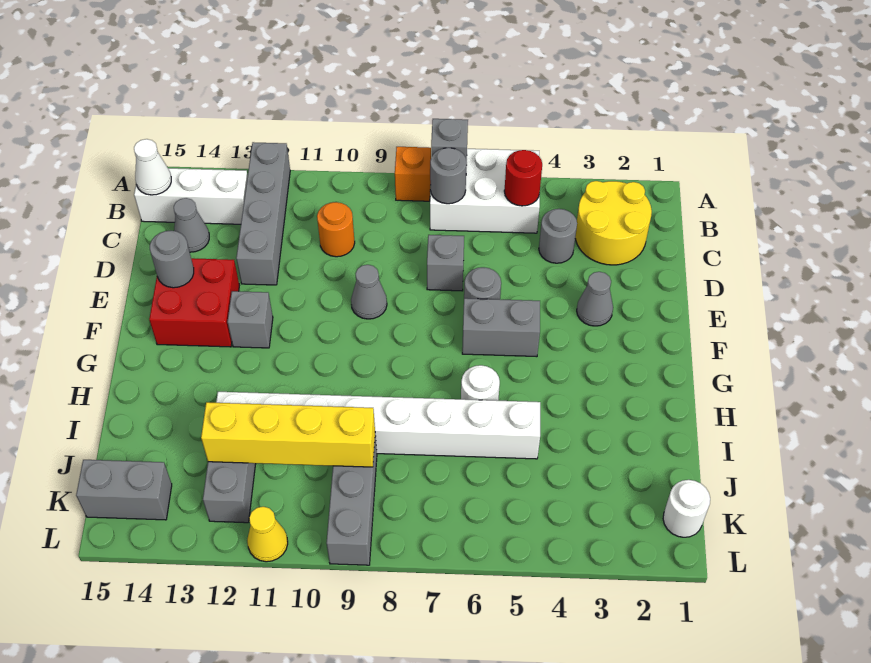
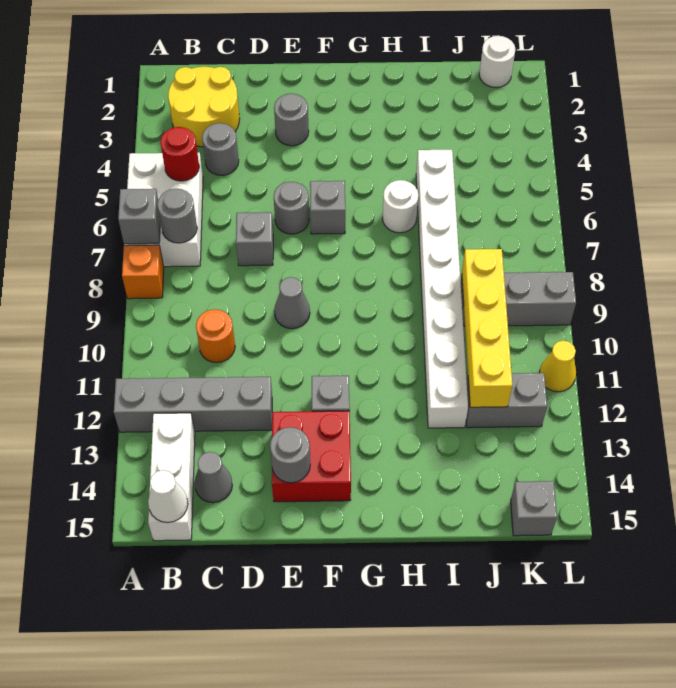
grey cone E3 level 1 -> grey round brick E3 level 1
grey brick F5:F6 level 1 -> grey brick F6 level 1
grey brick K14:K15 level 1 -> grey brick K15 level 1

